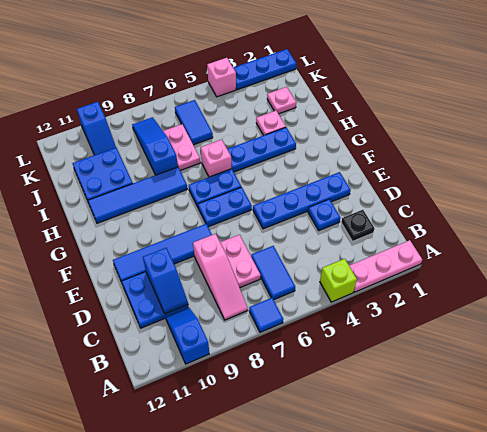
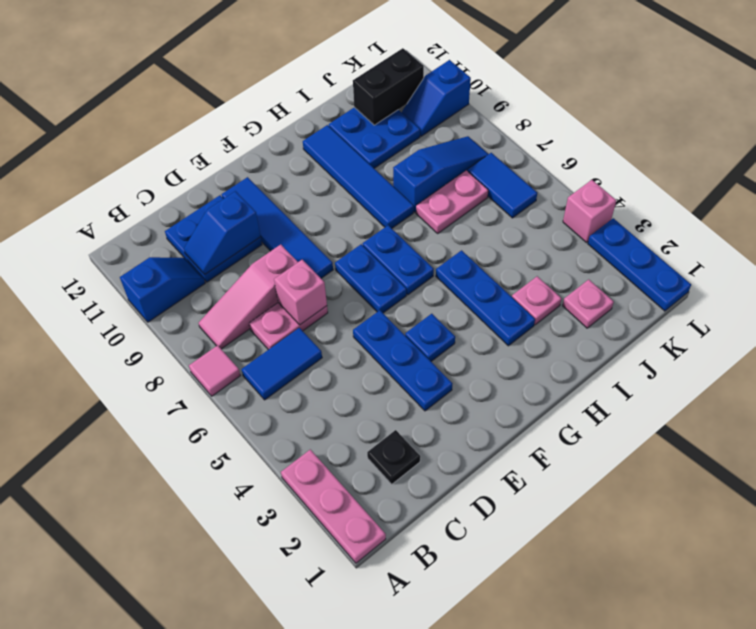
lime brick A4 level 1 -> none
blue tile A7 level 1 -> pink tile A7 level 1
blue plate D3 level 1 -> blue plate F4 level 1
blue plate E2:E5 level 1 -> blue plate E3:E5 level 1
pink brick H6 level 1 -> pink brick D7 level 2
blue tile J6:K6 level 1 -> blue tile K6:K7 level 1
none -> black brick J11:K11 level 2

